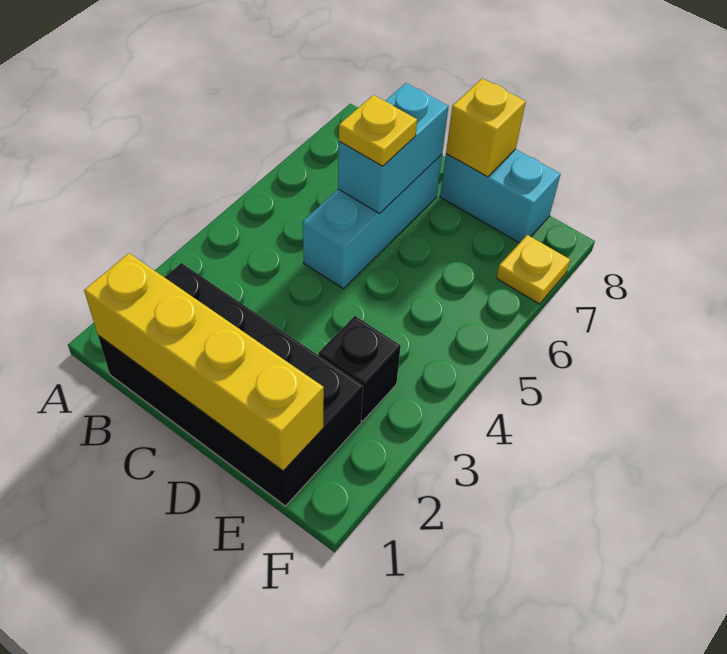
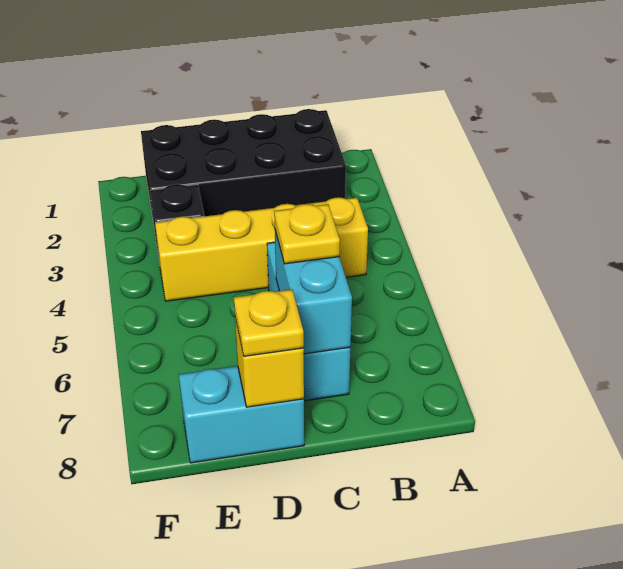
yellow brick B1:E1 level 2 -> yellow brick B4:E4 level 1
yellow plate F7 level 1 -> yellow plate D8 level 3

